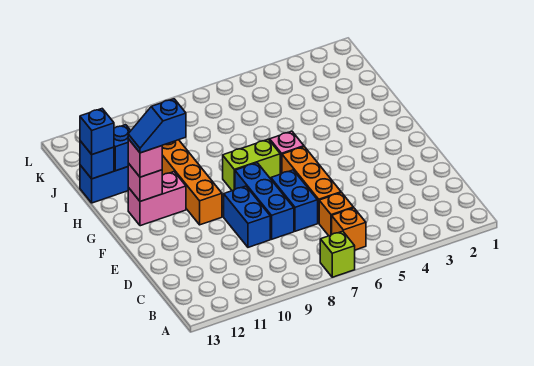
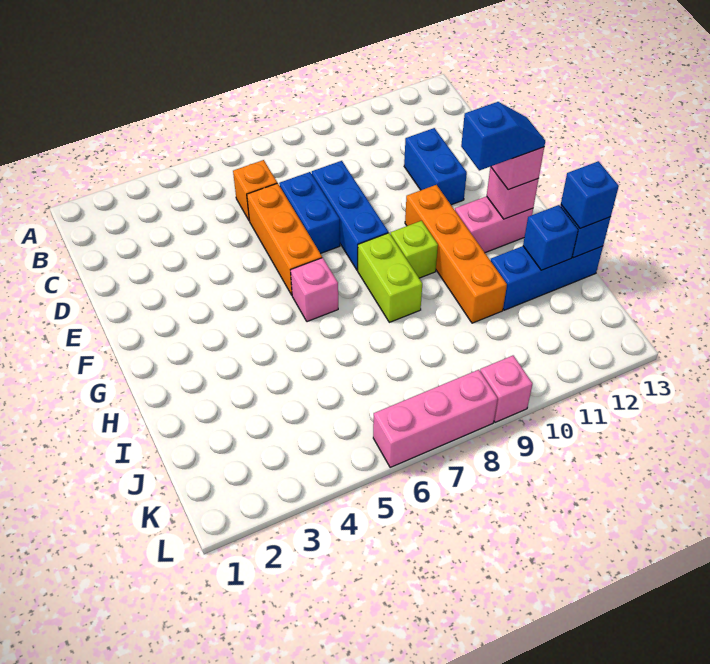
lime brick A7 level 1 -> lime brick G9 level 1
orange brick B6 level 1 -> none
blue brick D9:E9 level 1 -> blue brick D11:E11 level 1
lime brick G7:G8 level 1 -> lime brick G8:H8 level 1
none -> pink brick L6:L8 level 1
none -> pink brick L9 level 1

